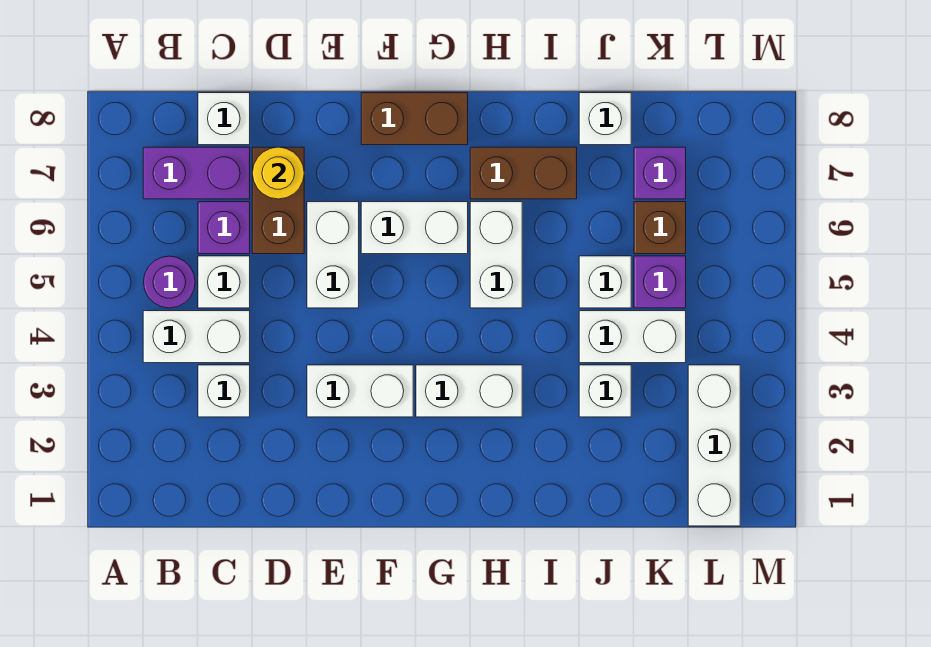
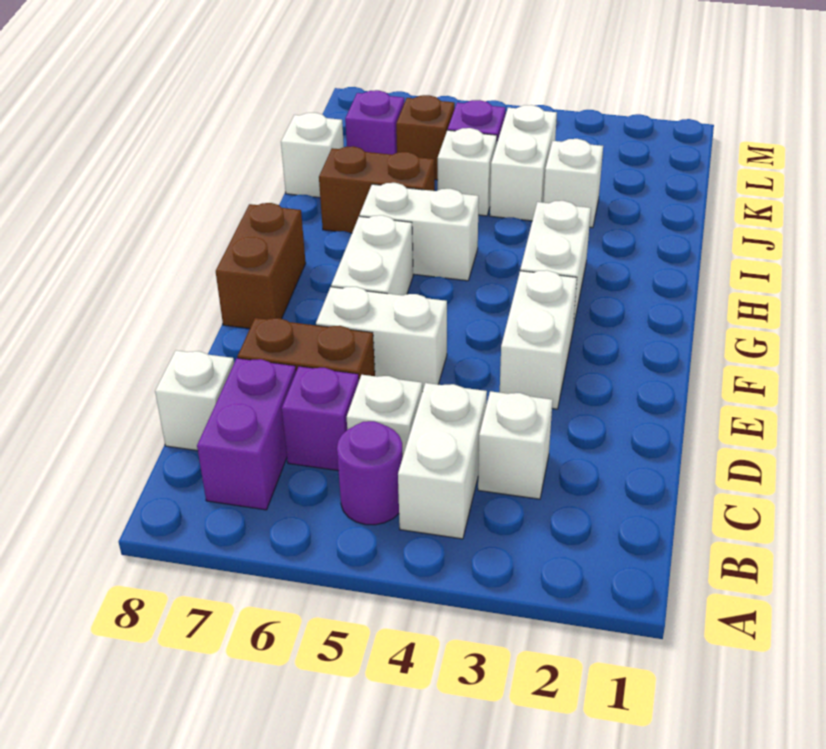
yellow round brick D7 level 2 -> none
brown brick H7:I7 level 1 -> brown brick I6:I7 level 1
white brick L1:L3 level 1 -> none

